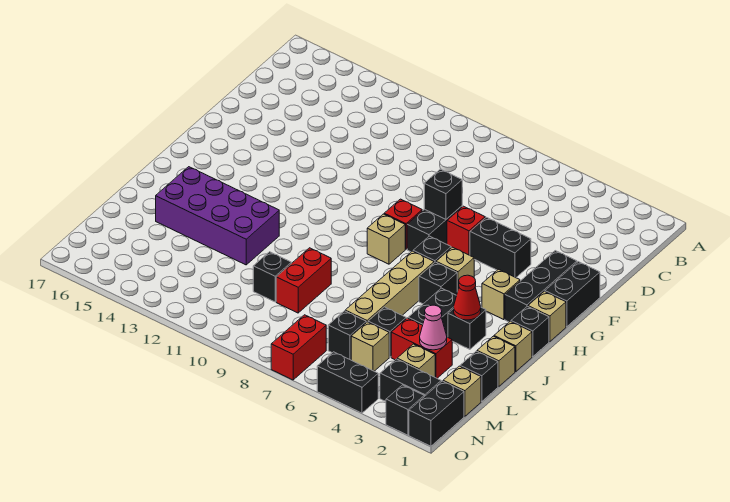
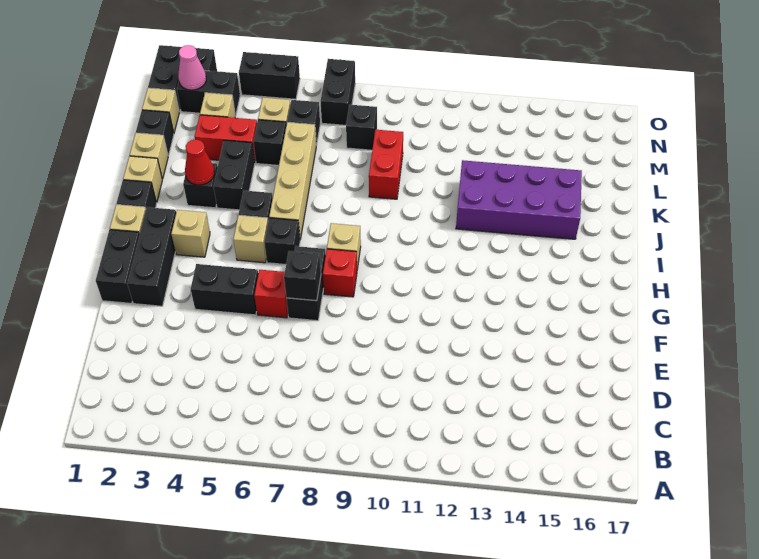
pink cone L3 level 2 -> pink cone N2 level 2
black brick L10 level 1 -> black brick M8 level 1
red brick N7:O7 level 1 -> black brick N7:O7 level 1

